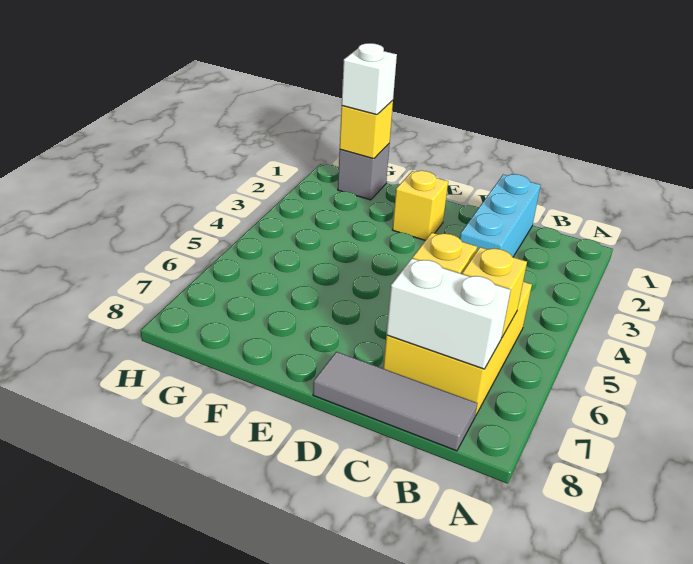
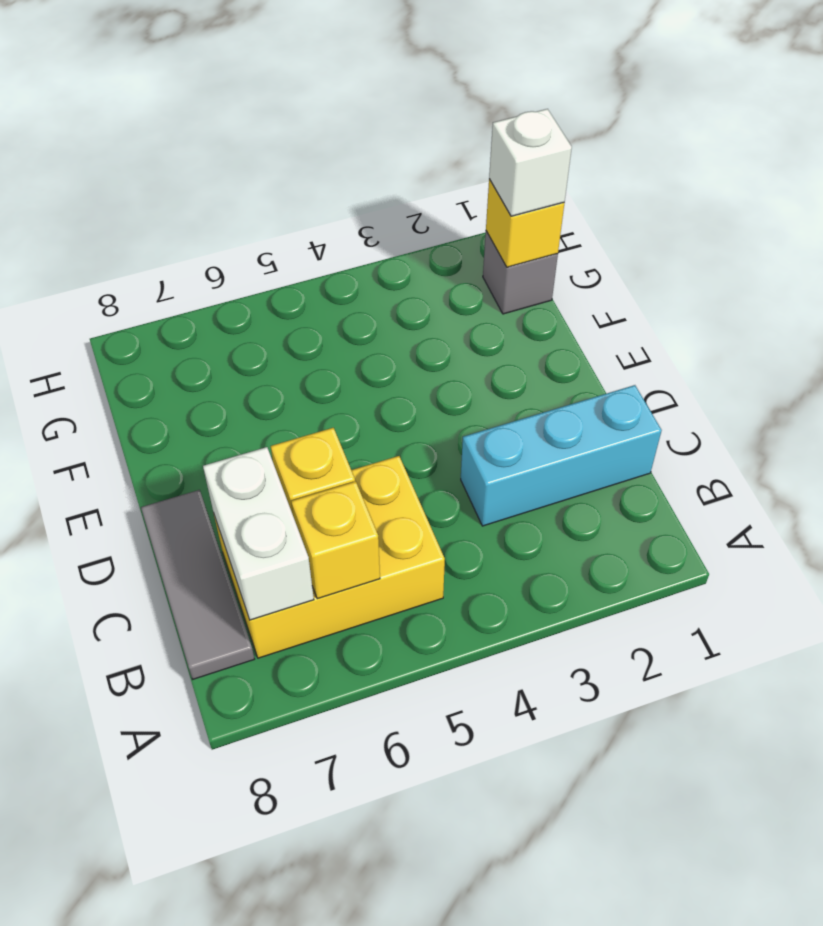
yellow brick E2 level 1 -> none

